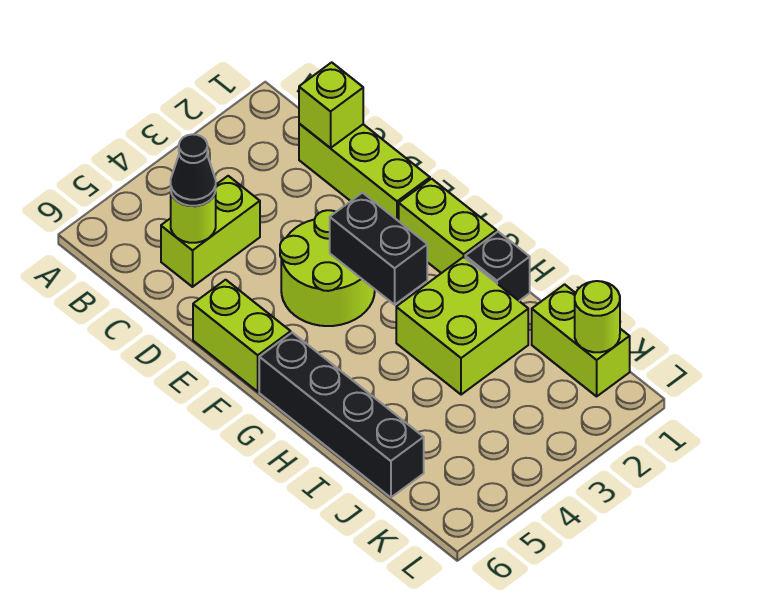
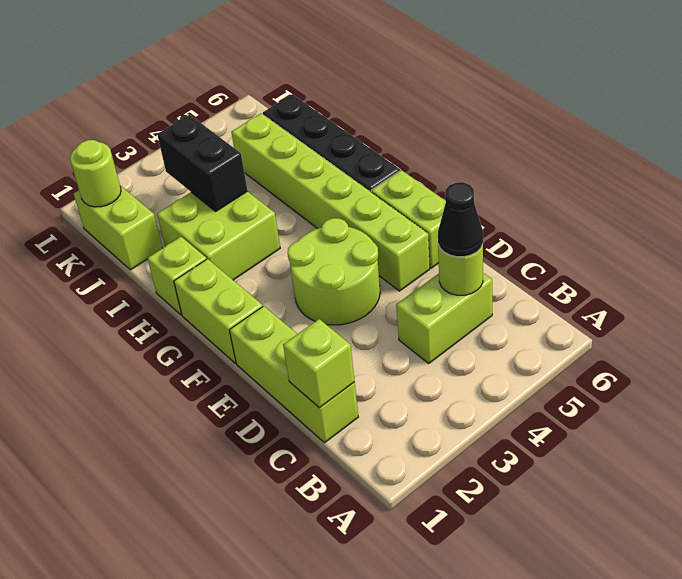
none -> lime brick E5:J5 level 1
black brick F3:G3 level 2 -> black brick I3:J3 level 2
black brick H1 level 1 -> lime brick H1 level 1

